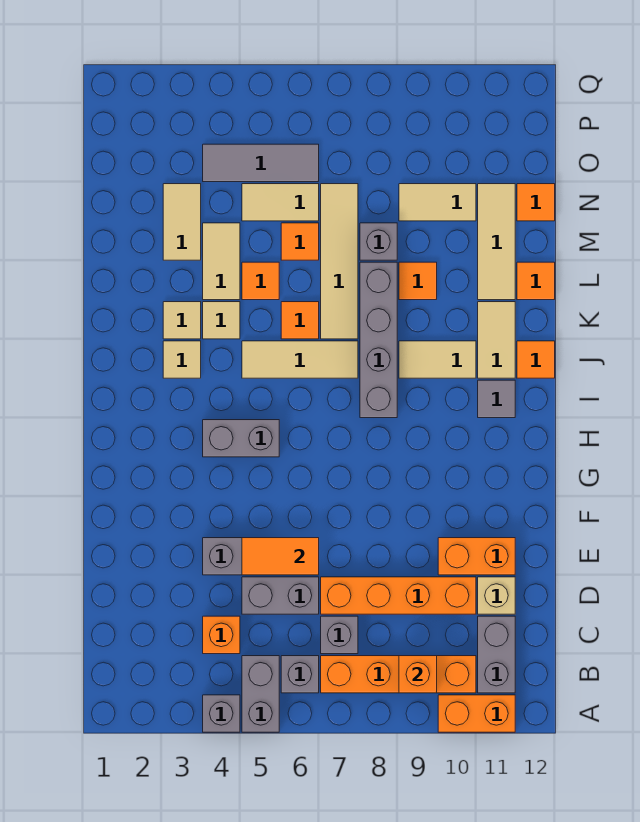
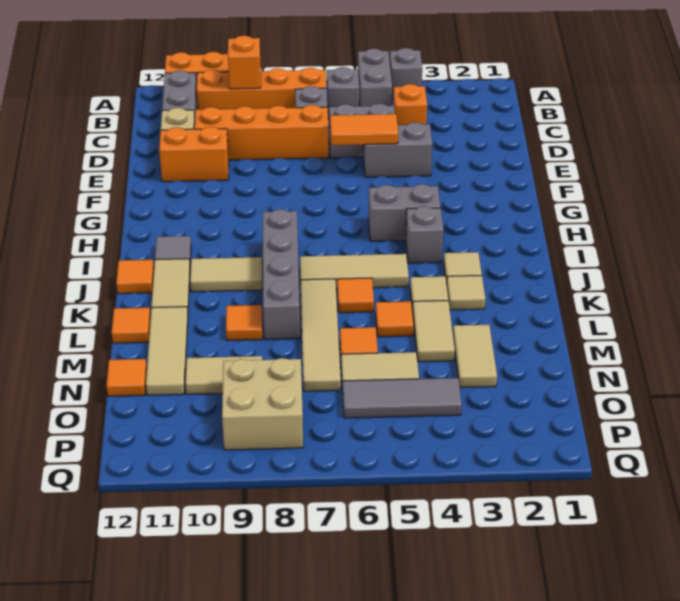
grey brick M8 level 1 -> grey brick I4 level 1
none -> tan brick O8:P9 level 1

